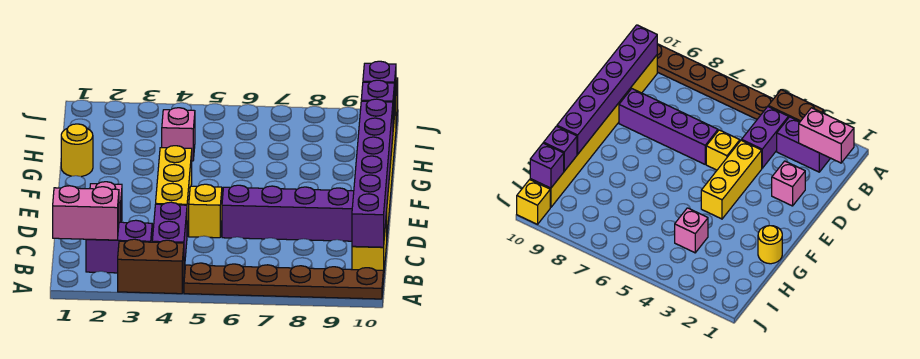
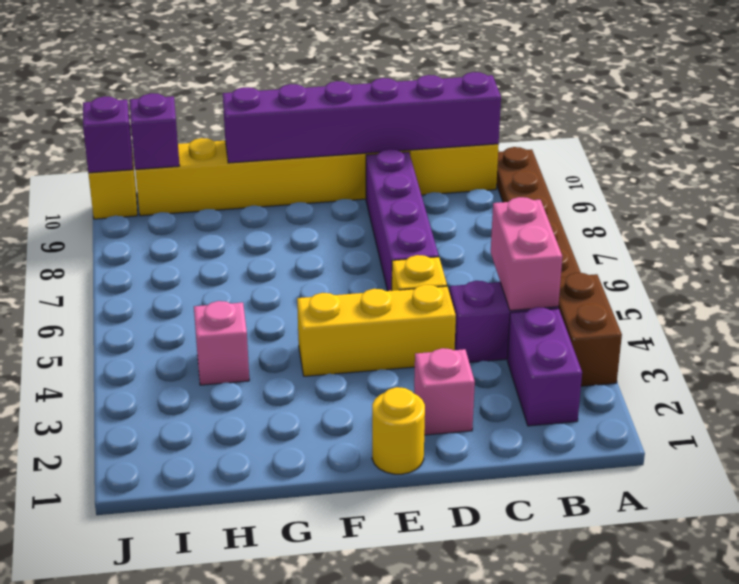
pink brick B1:B2 level 2 -> pink brick B4:B5 level 2
yellow round brick G1 level 1 -> yellow round brick E1 level 1
purple brick H10 level 2 -> purple brick J10 level 2

